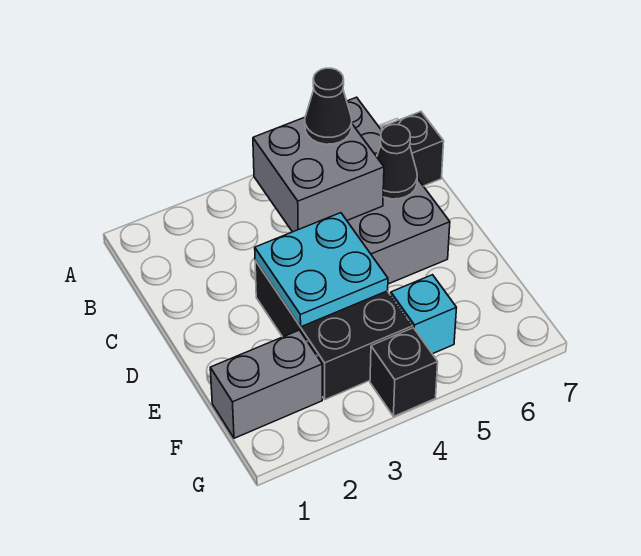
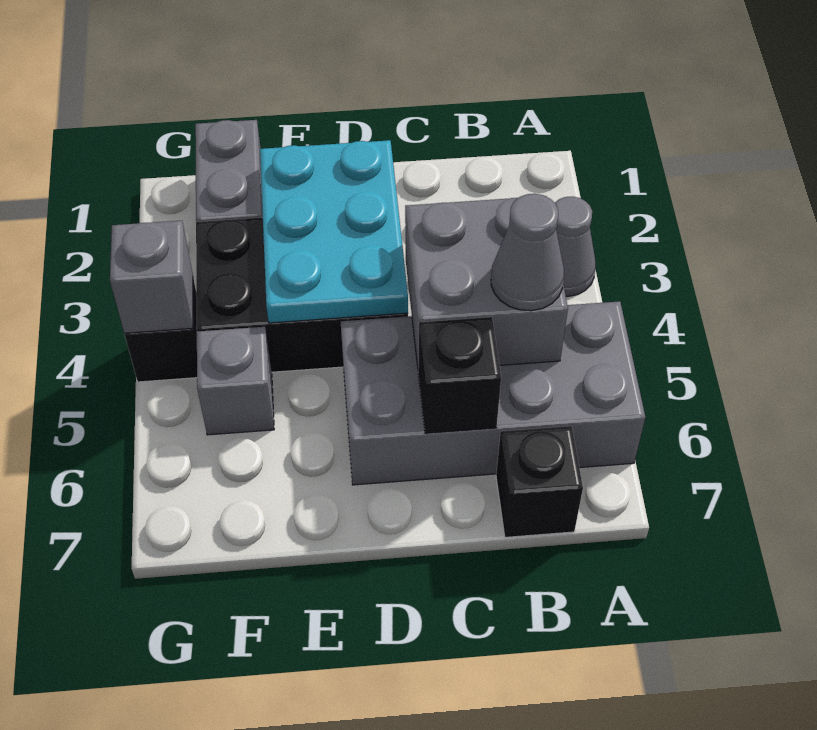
none -> grey cone A3 level 1
black cone B5 level 3 -> grey cone B5 level 3
black cone C6 level 2 -> black brick C6 level 2
cyan plate D3:E4 level 2 -> cyan plate D2:E4 level 2
cyan brick F5 level 1 -> grey brick F5 level 1
none -> grey brick G4 level 2

